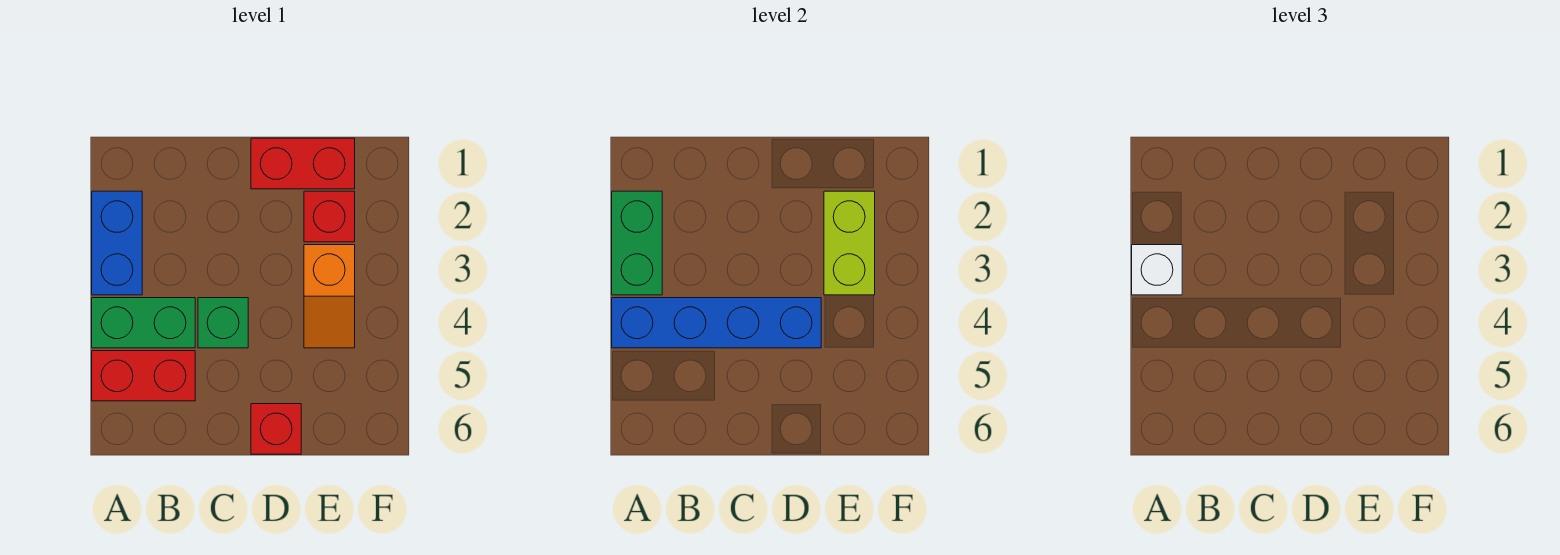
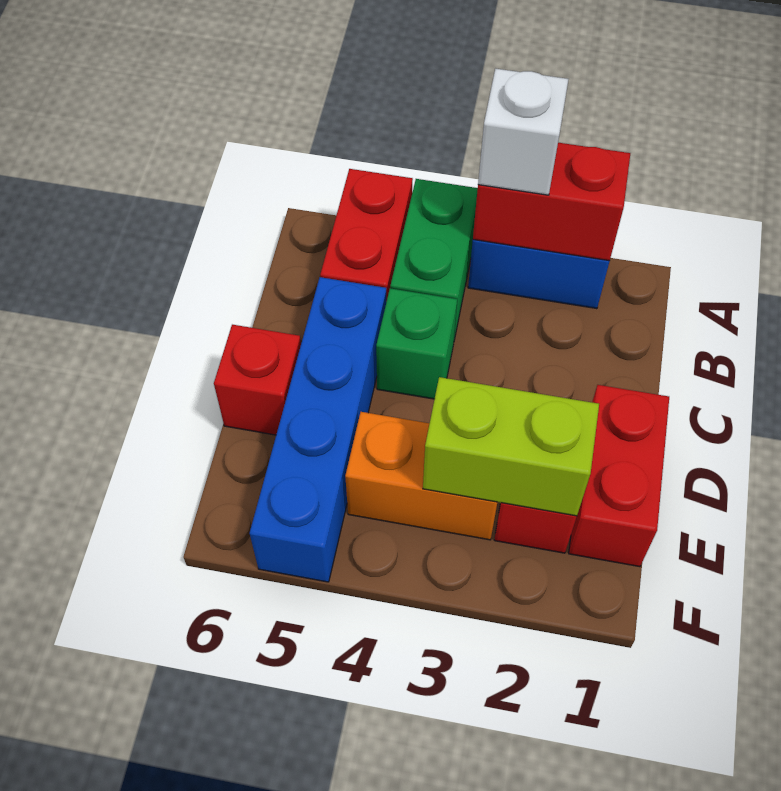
green brick A2:A3 level 2 -> red brick A2:A3 level 2
blue brick A4:D4 level 2 -> blue brick C5:F5 level 1
orange slope E3:E4 level 1 top 3 -> orange brick E3:E4 level 1

